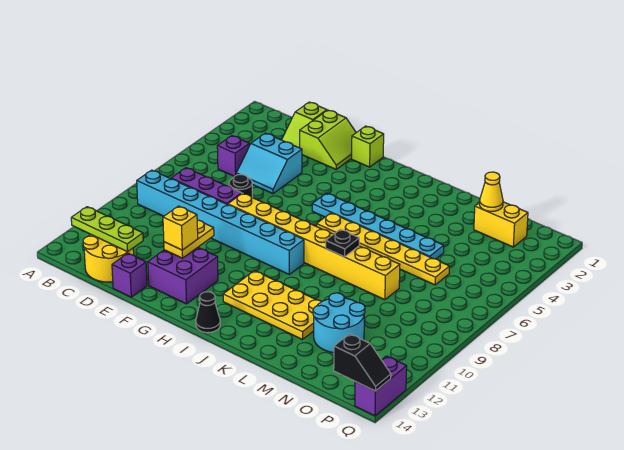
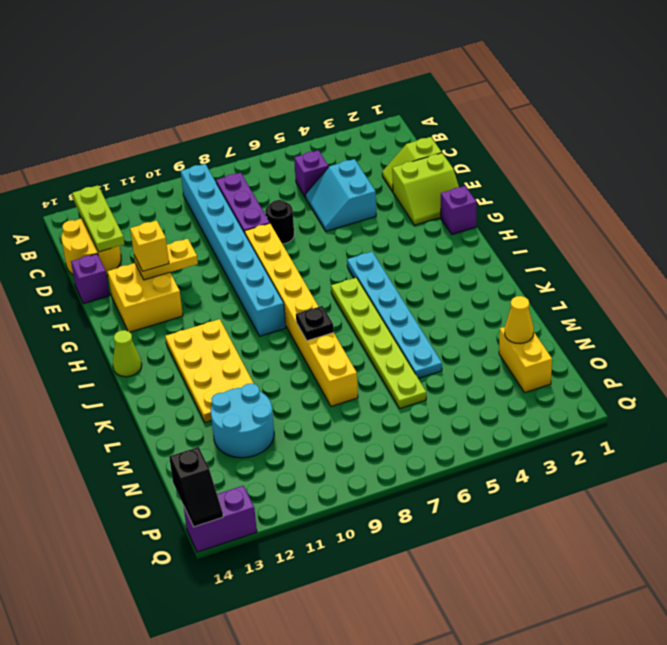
purple brick F12:G13 level 1 -> yellow brick F12:G13 level 1
lime brick G1 level 1 -> purple brick G1 level 1
yellow plate I6:N6 level 1 -> lime plate I6:N6 level 1
black cone I14 level 1 -> lime cone I14 level 1

